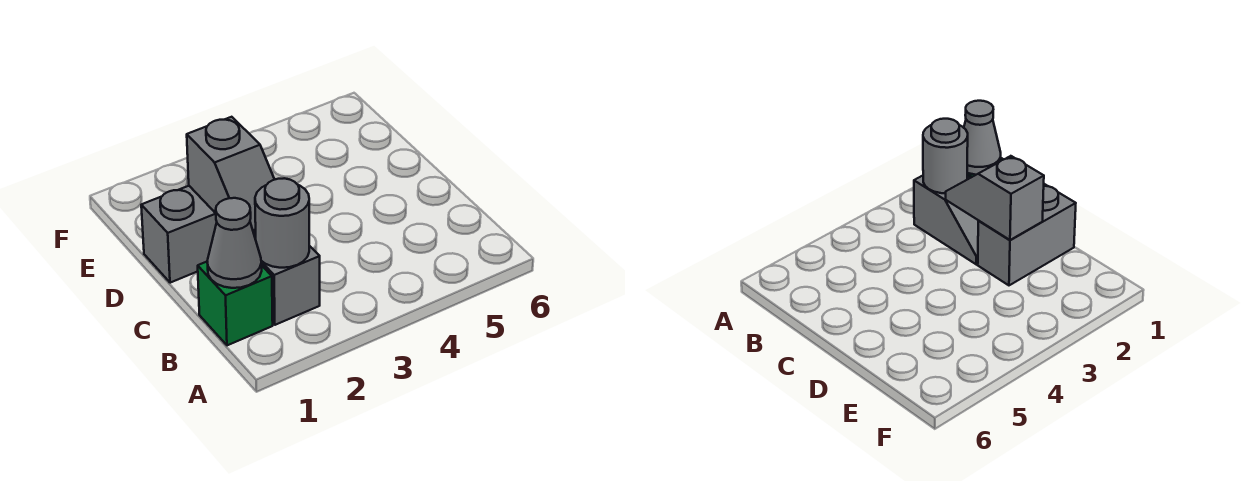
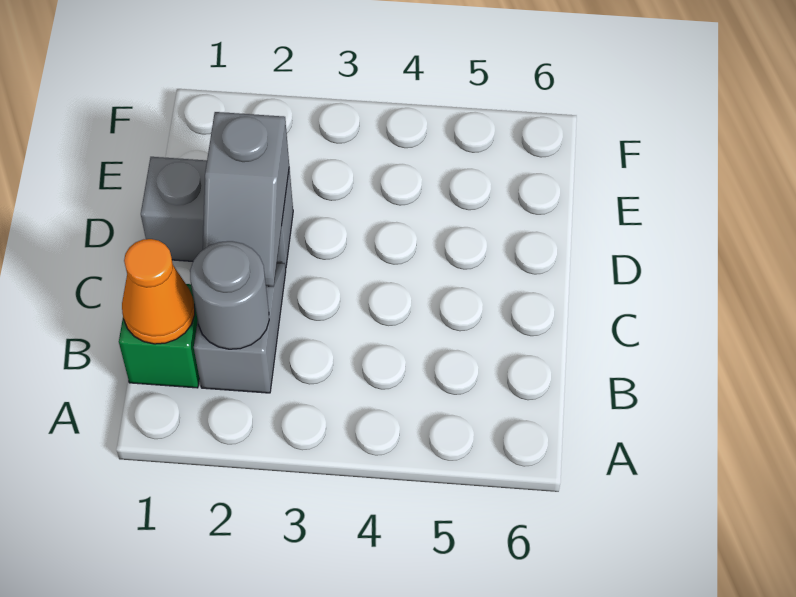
grey cone B1 level 2 -> orange cone B1 level 2

